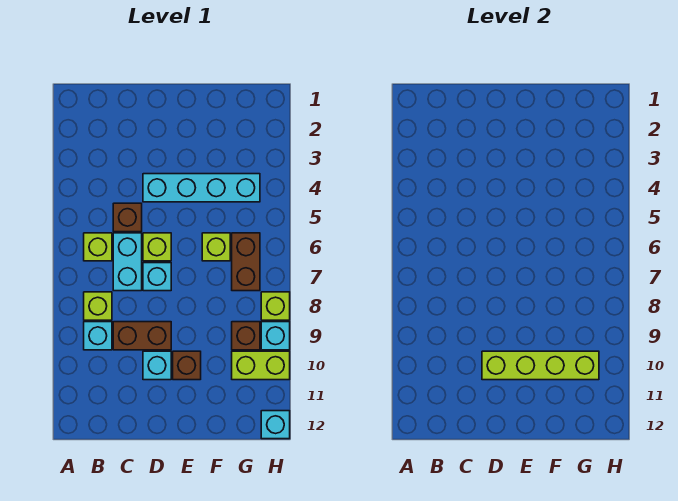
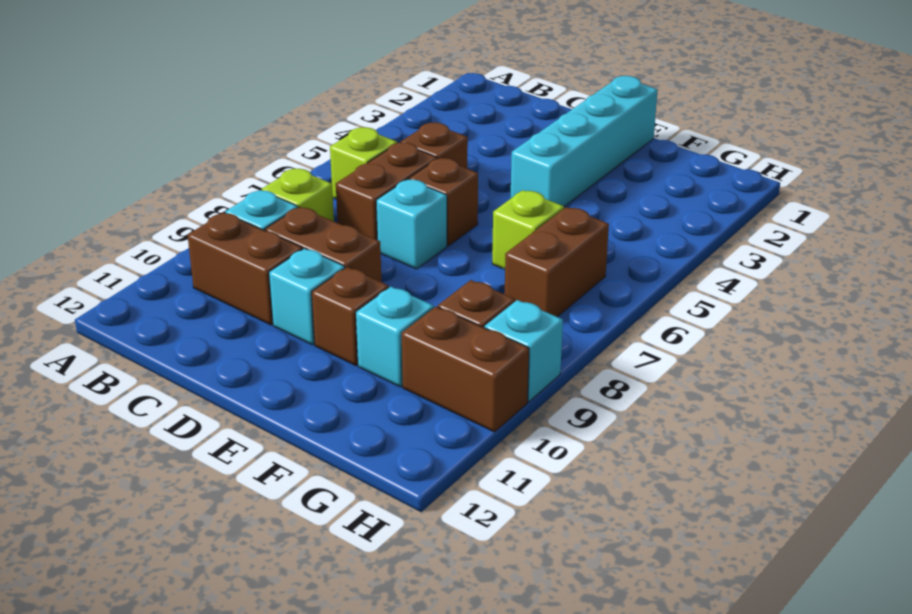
none -> brown brick B10:C10 level 1
cyan brick C6:C7 level 1 -> brown brick C6:C7 level 1
cyan brick D4:G4 level 1 -> cyan brick E1:E4 level 1
lime brick D6 level 1 -> brown brick D6 level 1
lime brick D10:G10 level 2 -> none
lime brick G10:H10 level 1 -> brown brick G10:H10 level 1
lime brick H8 level 1 -> none
cyan brick H12 level 1 -> cyan brick F10 level 1

